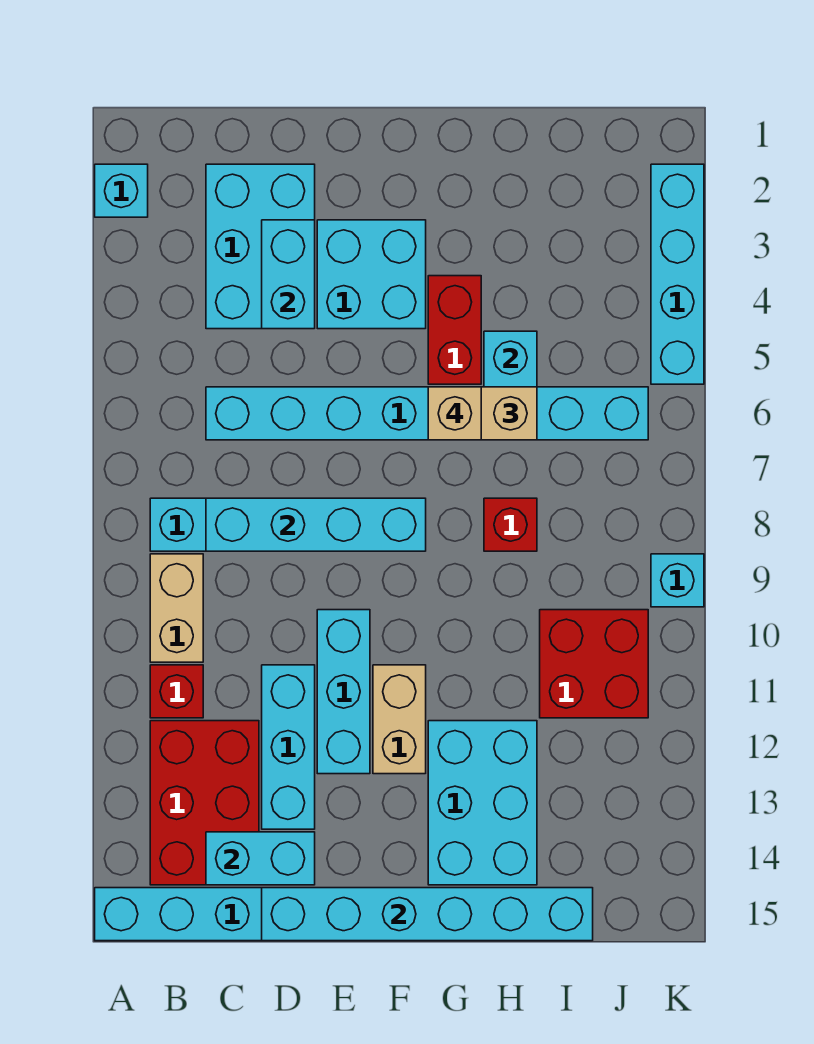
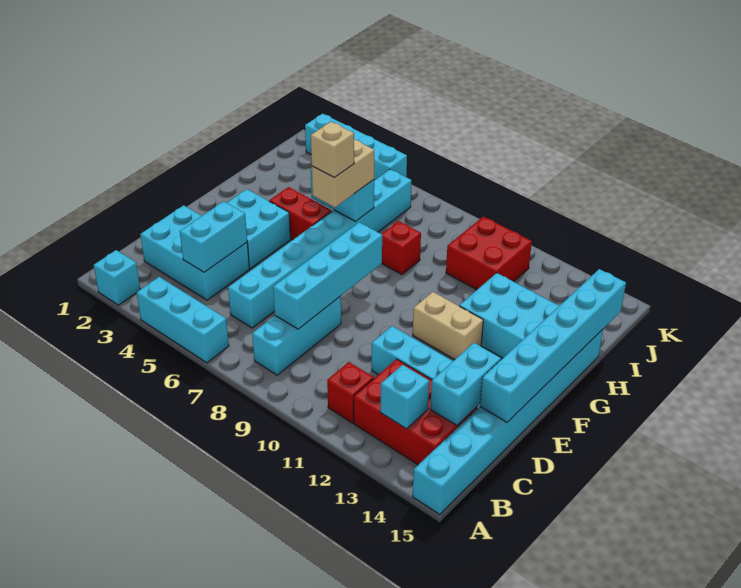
tan brick B9:B10 level 1 -> none
cyan brick D3:D4 level 2 -> cyan brick C4:D4 level 2
cyan brick E10:E12 level 1 -> cyan brick A4:A6 level 1
cyan brick K9 level 1 -> cyan brick B13 level 2

